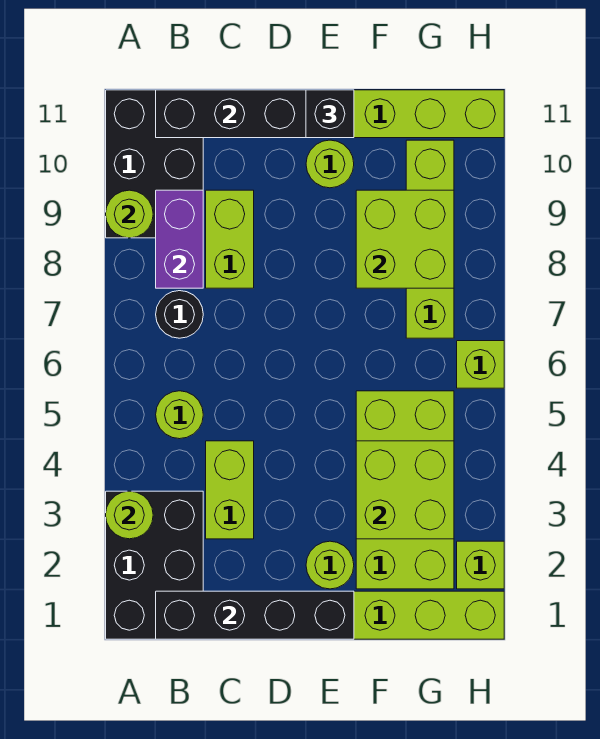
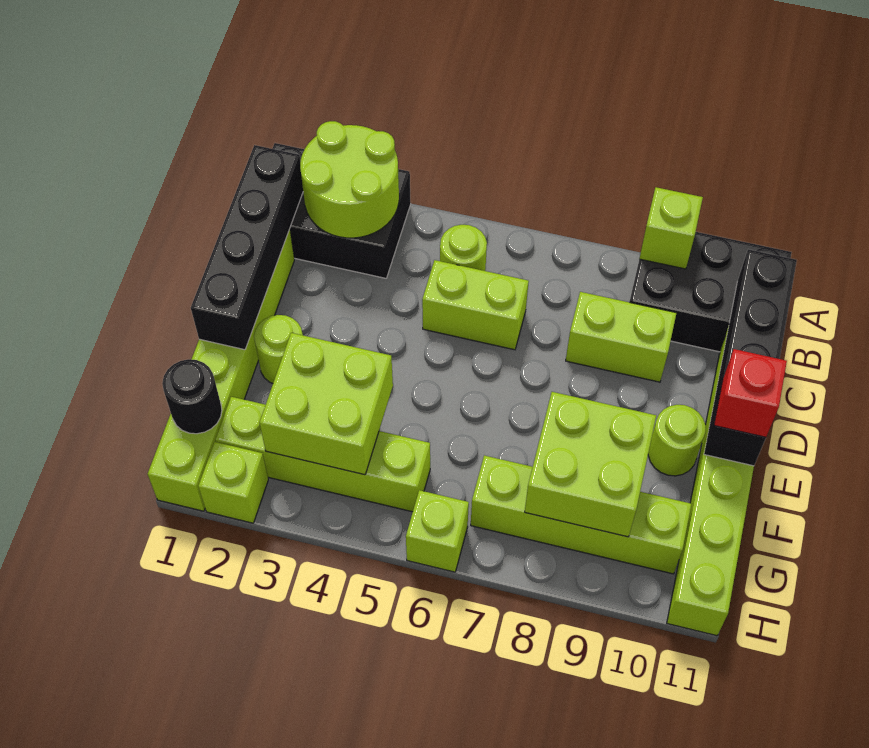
lime round brick A3 level 2 -> lime round brick A2:B3 level 2
lime round brick A9 level 2 -> lime brick A9 level 2
black round brick B7 level 1 -> black round brick G1 level 2
purple brick B8:B9 level 2 -> none
lime brick C3:C4 level 1 -> lime brick C5:C6 level 1
black brick E11 level 3 -> red brick E11 level 3
lime brick F2:G5 level 1 -> lime brick G2:G5 level 1

